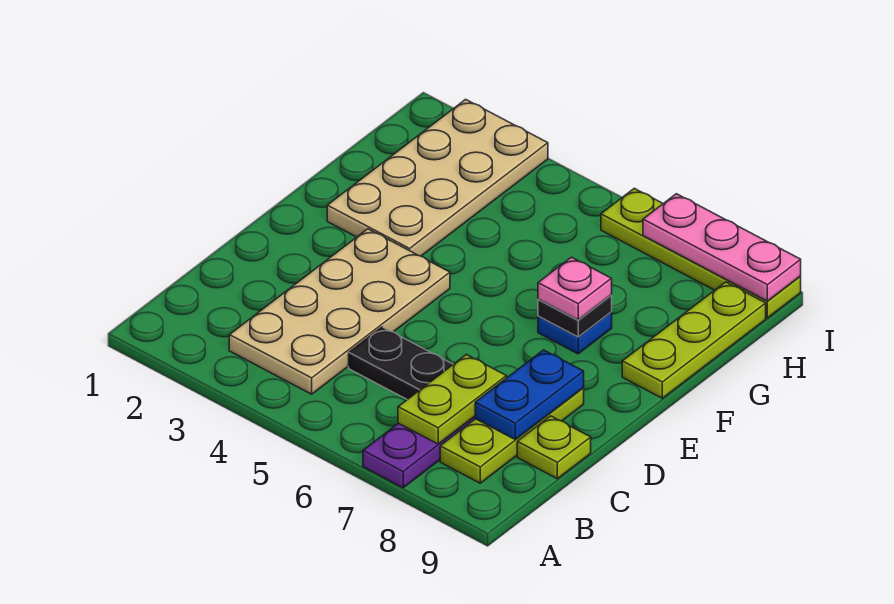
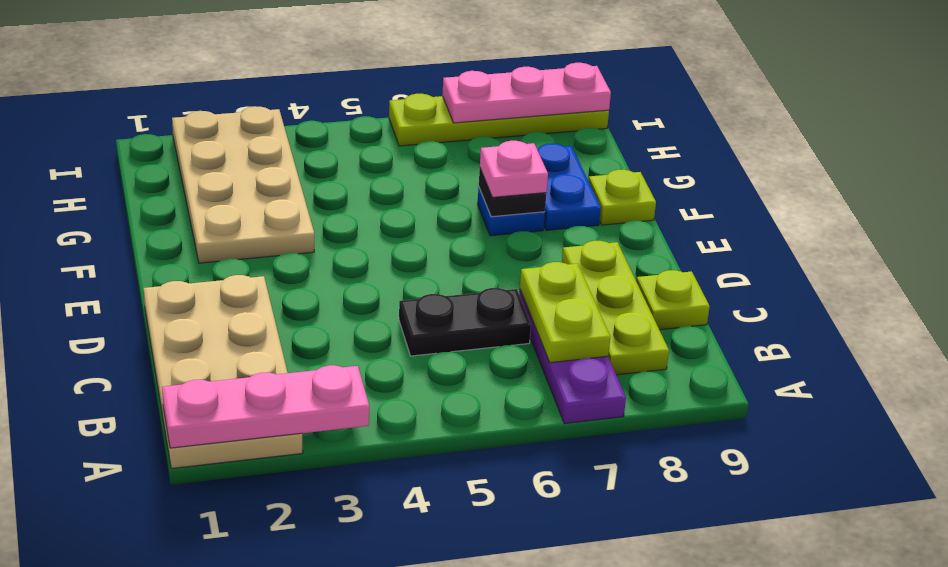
none -> pink plate A1:A3 level 2
tan plate B3:E4 level 1 -> tan plate A1:D2 level 1
blue plate C8:D8 level 2 -> blue plate F8:G8 level 1
lime plate F9:H9 level 1 -> lime plate F9 level 1

